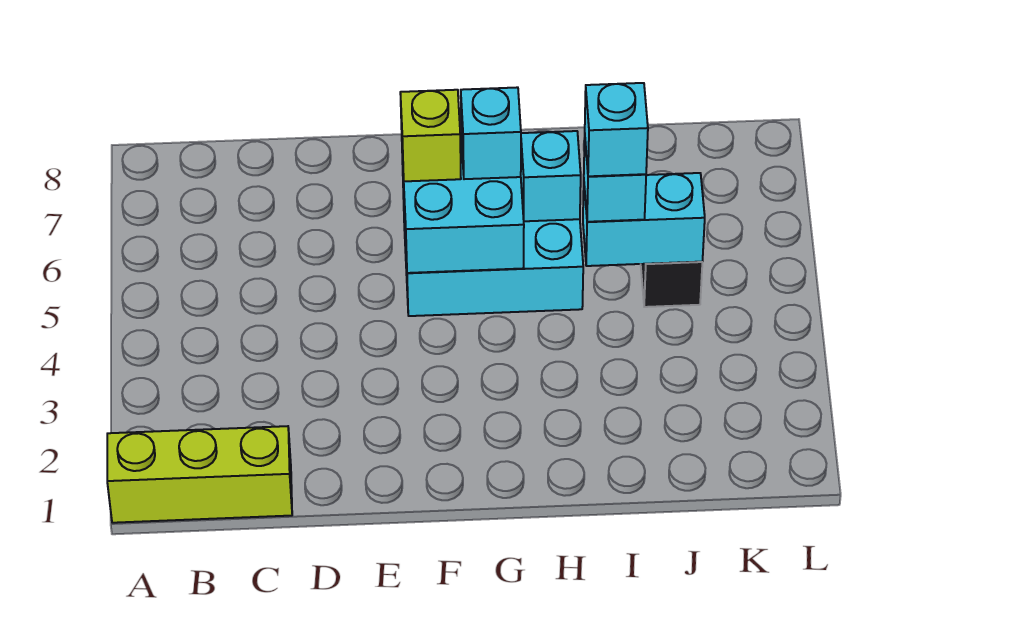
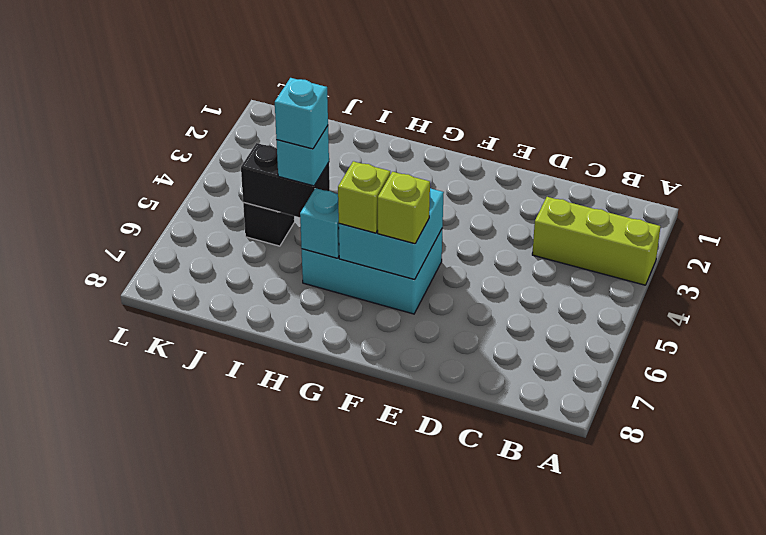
lime brick A1:C1 level 1 -> lime brick A3:C3 level 1
cyan brick G6 level 3 -> lime brick G6 level 3
cyan brick I5:J5 level 2 -> black brick I5:J5 level 2

